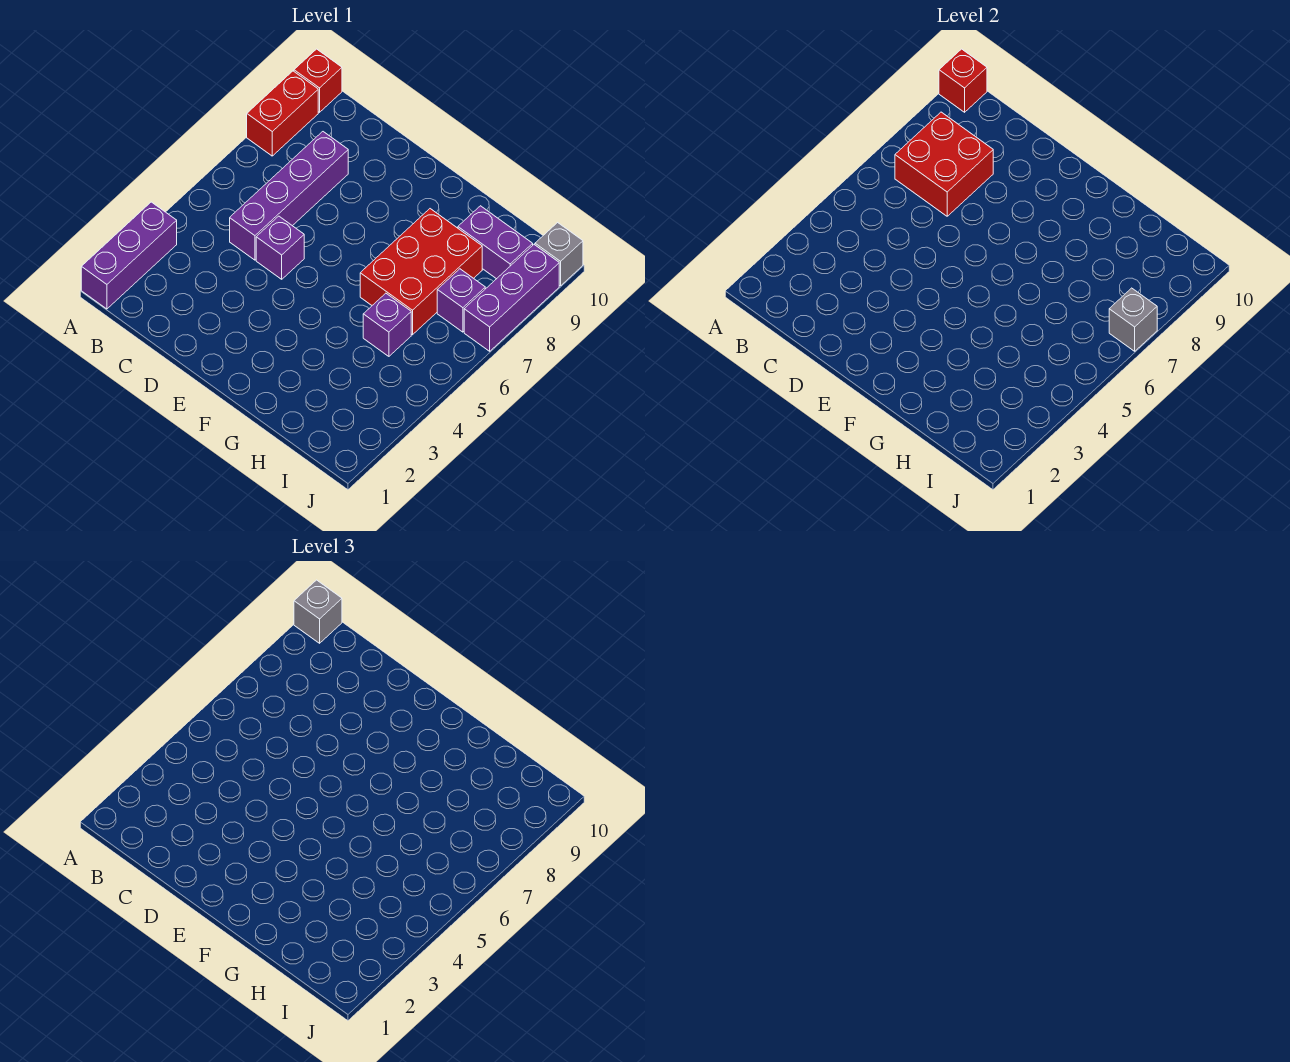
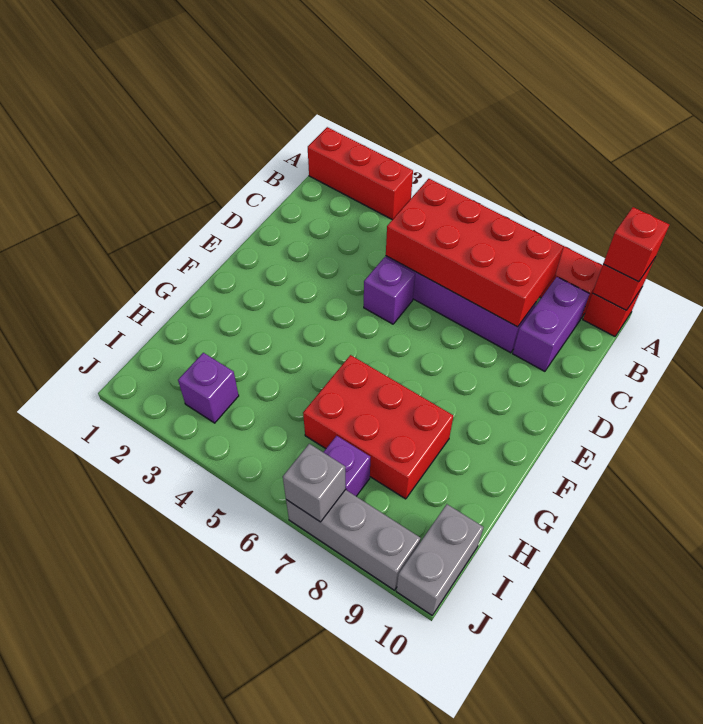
purple brick A1:A3 level 1 -> red brick A1:A3 level 1
grey brick A10 level 3 -> red brick A10 level 3
red brick B7:C8 level 2 -> red brick B5:C8 level 2
purple brick H5 level 1 -> purple brick I3 level 1
purple brick H9:I9 level 1 -> purple brick B9:C9 level 1
purple brick J7:J9 level 1 -> grey brick J7:J9 level 1
grey brick J10 level 1 -> grey brick I10:J10 level 1

